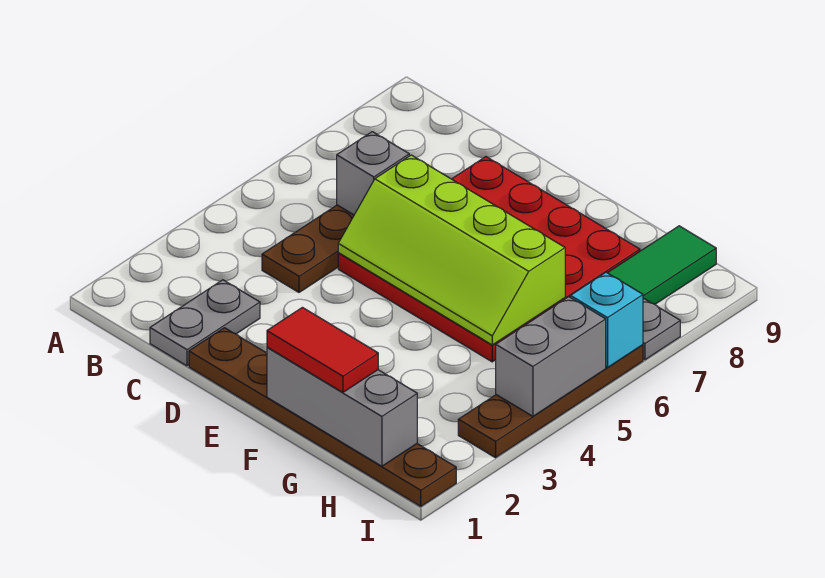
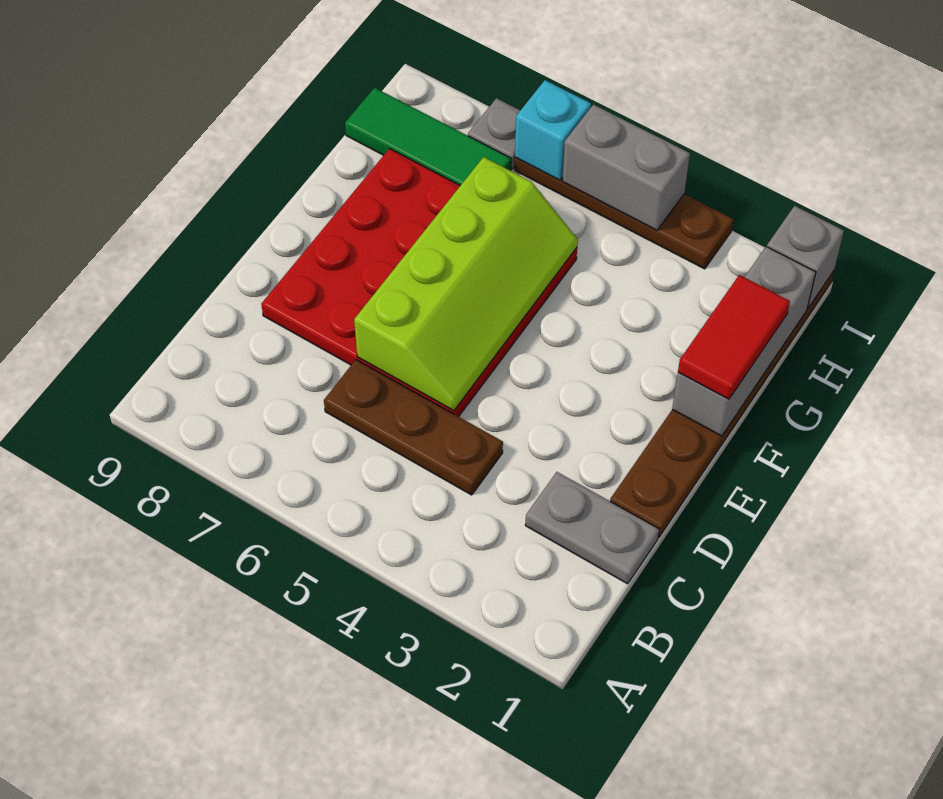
grey brick C6 level 2 -> grey brick I1 level 2

